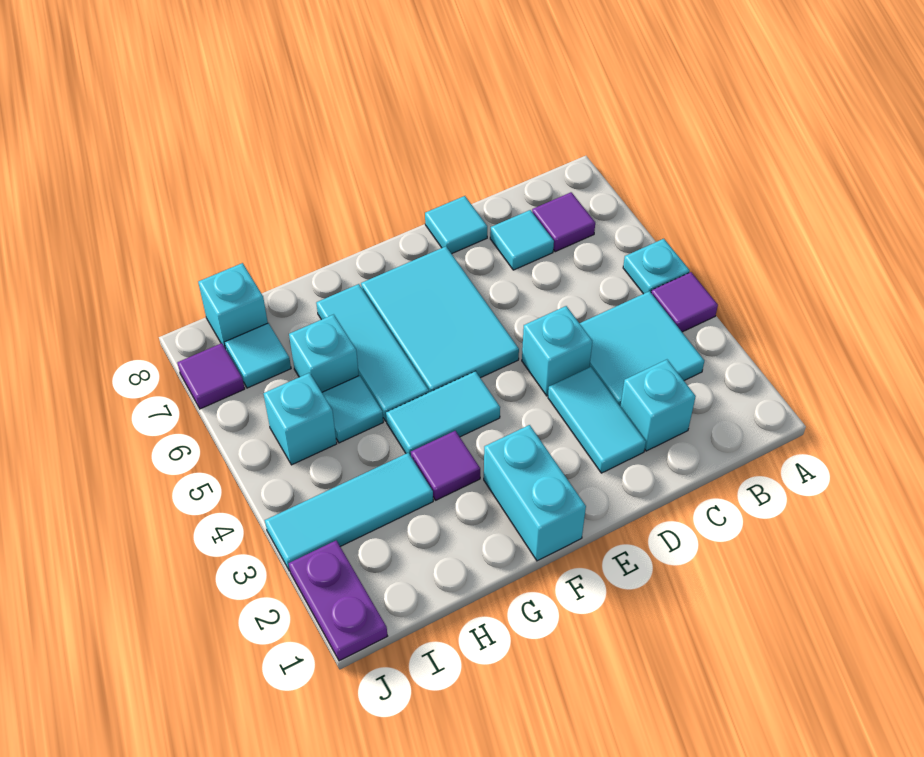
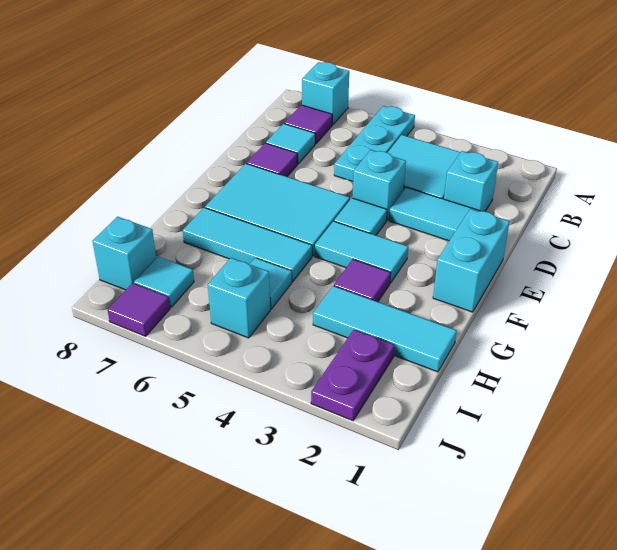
purple tile A4 level 1 -> purple tile D7 level 1
cyan plate A5 level 1 -> cyan plate A5:C5 level 1
cyan tile D8 level 1 -> cyan tile E4 level 1
cyan brick F1:F2 level 1 -> cyan brick E1:F1 level 1
cyan tile F4:G4 level 1 -> cyan tile F3:F4 level 1
cyan tile H3:J3 level 1 -> cyan tile H1:H3 level 1
cyan brick H6 level 1 -> cyan brick A7 level 1
purple plate J1:J2 level 1 -> purple plate I2:J2 level 1

